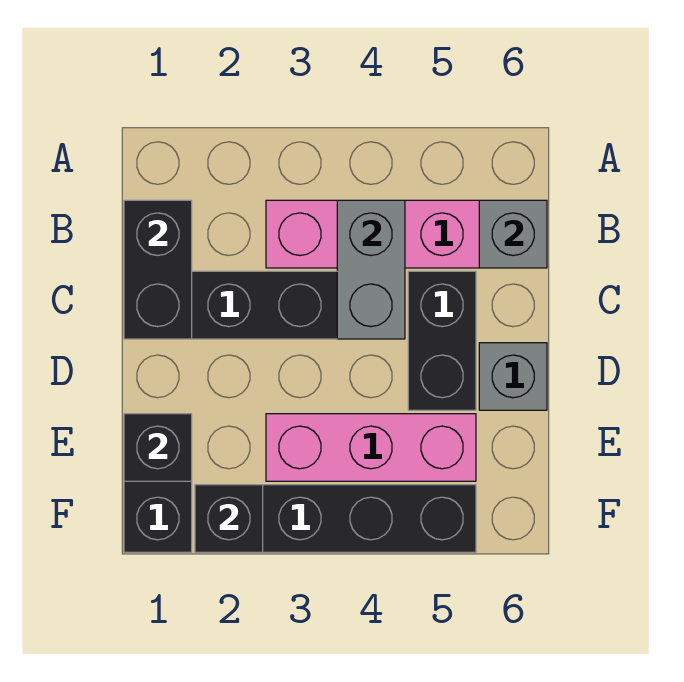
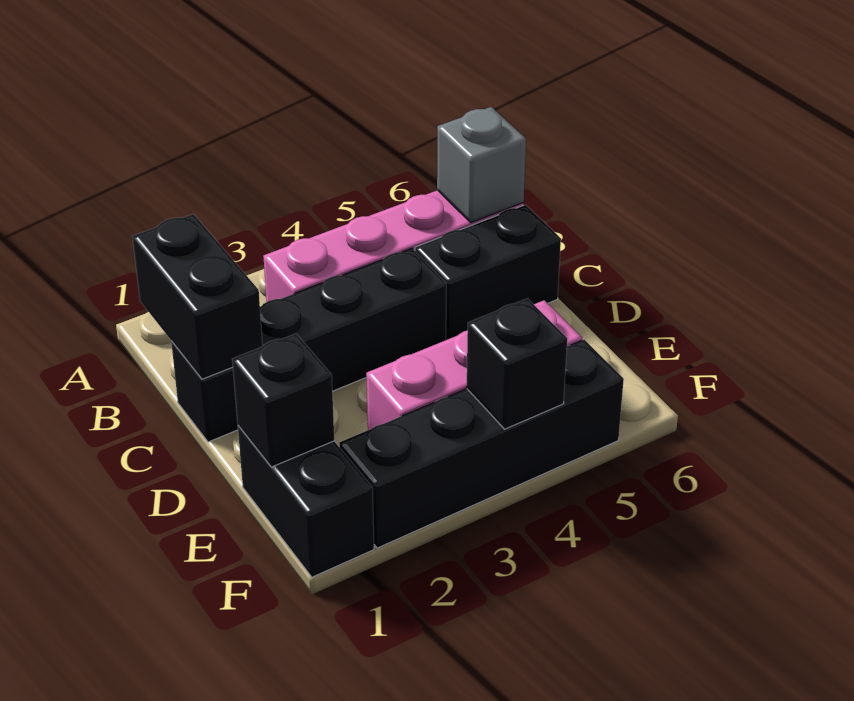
grey brick B4:C4 level 2 -> none
black brick C5:D5 level 1 -> black brick C5:C6 level 1
grey brick D6 level 1 -> none
black brick F2 level 2 -> black brick F4 level 2

